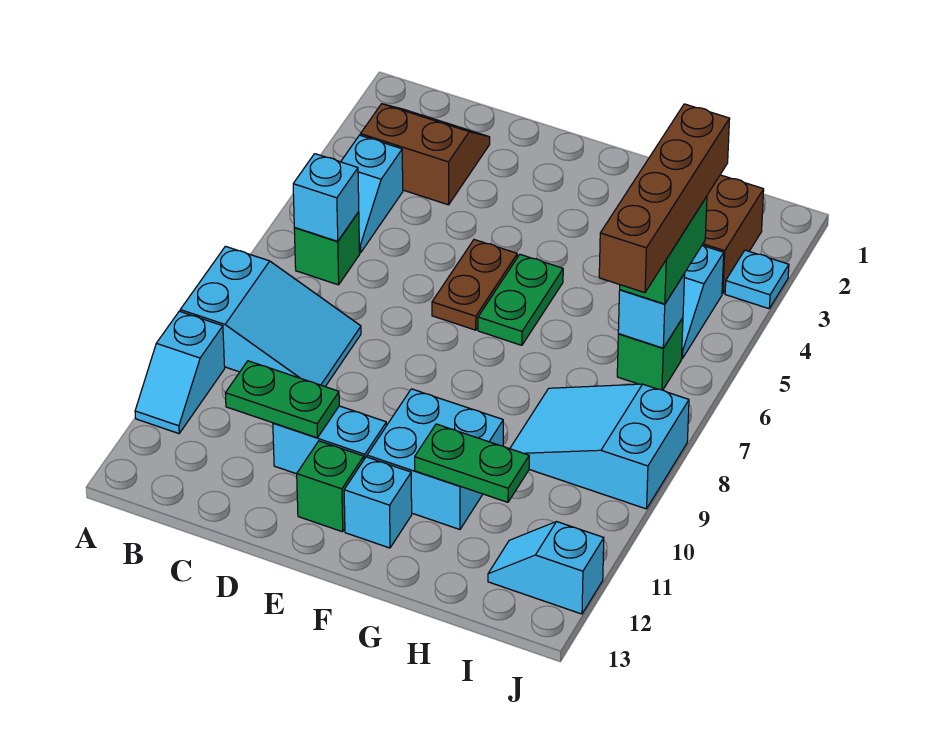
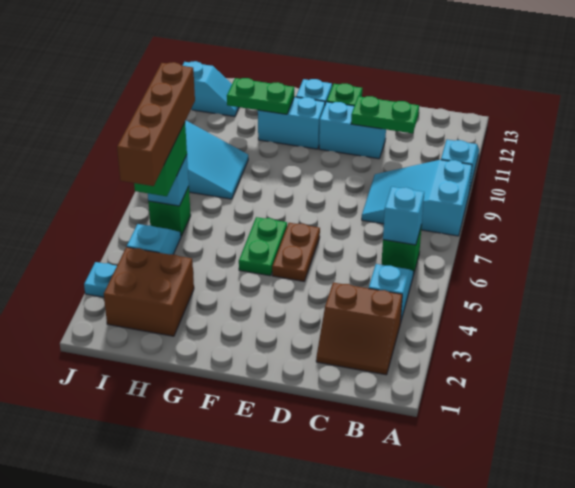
cyan brick F10:G11 level 1 -> cyan brick F11:G11 level 1

